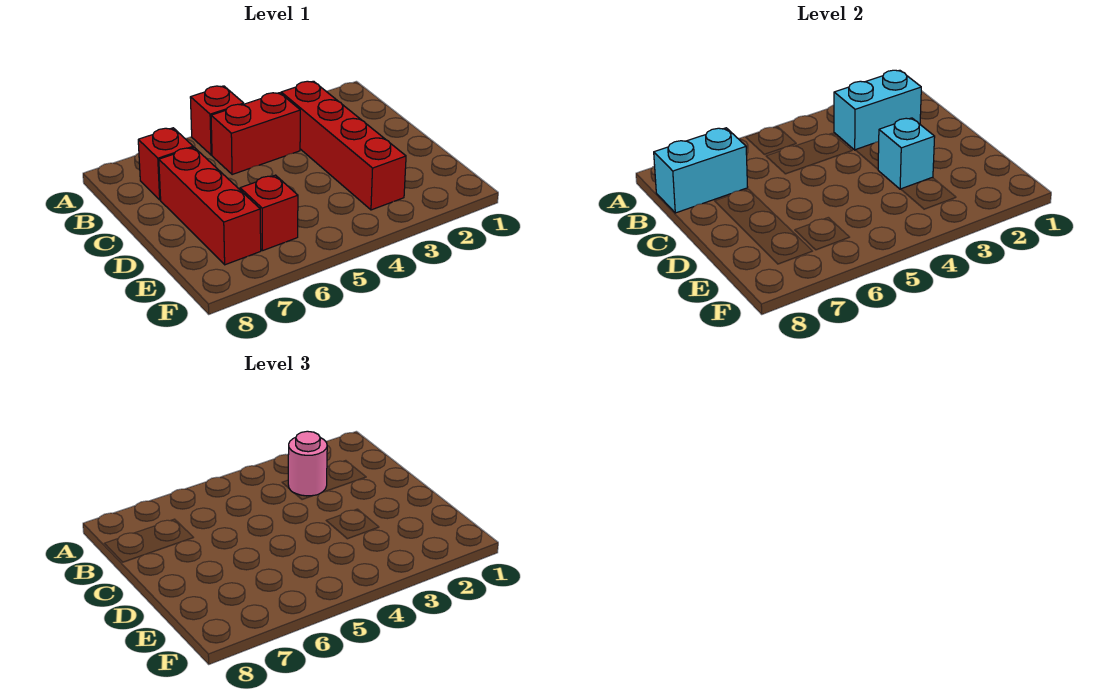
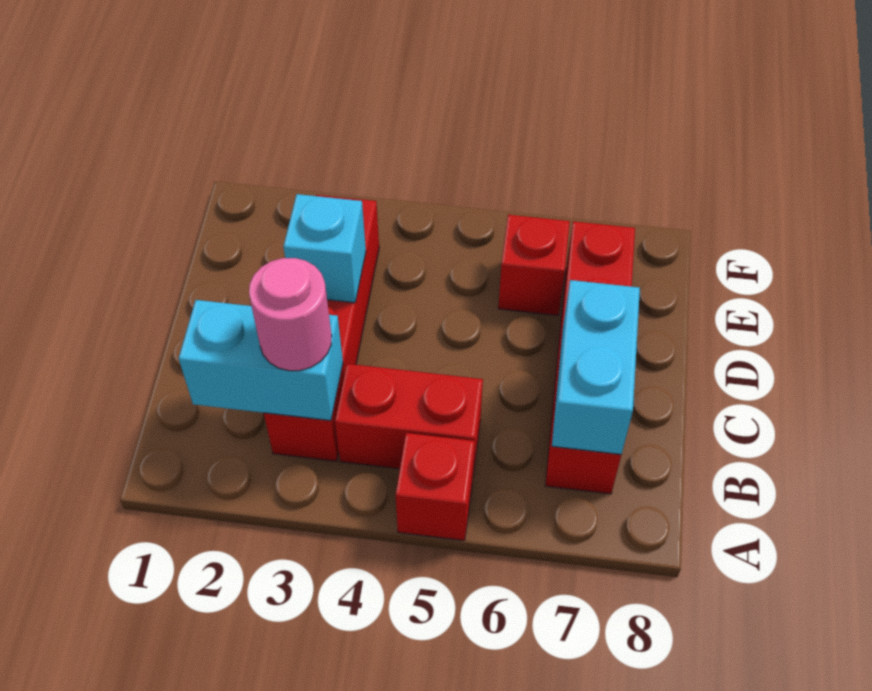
cyan brick B7:B8 level 2 -> cyan brick B7:C7 level 2

